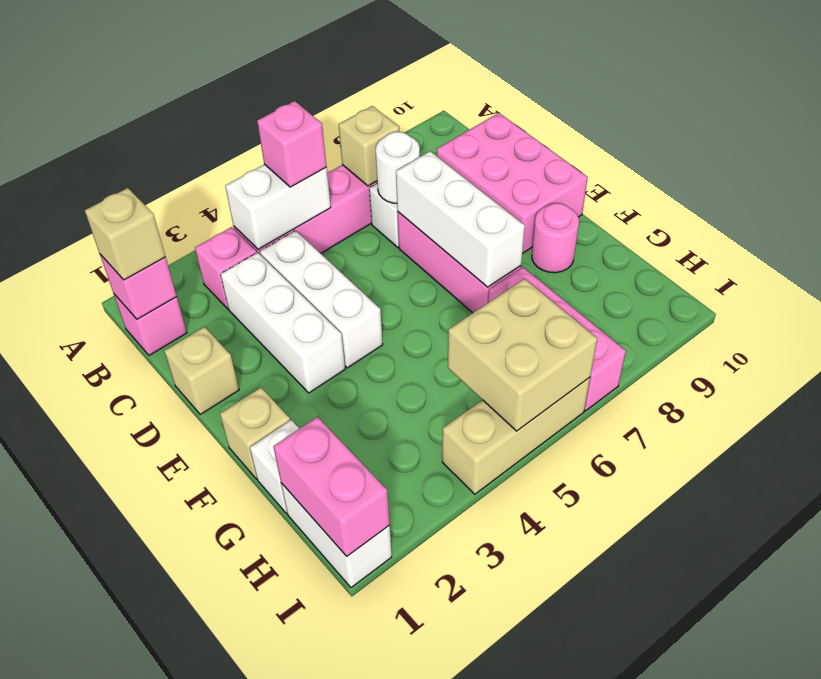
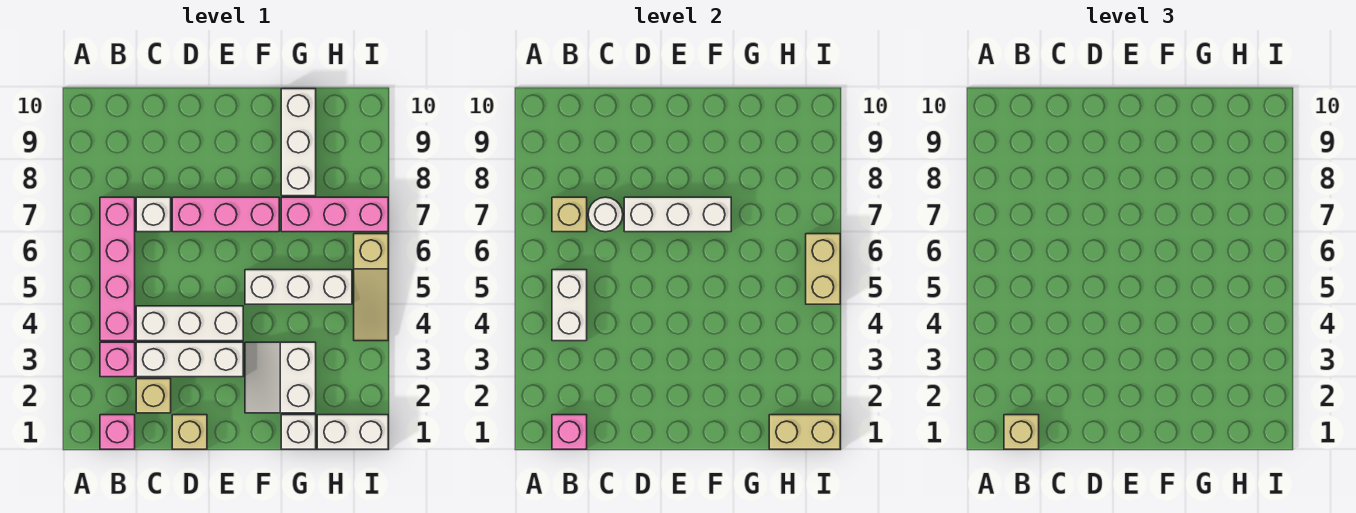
pink brick B5 level 3 -> none
pink brick C9:E10 level 1 -> none
tan brick F1 level 1 -> tan brick C2 level 1
none -> white slope F2:G3 level 1 top G
none -> white brick F5:H5 level 1
pink round brick F9 level 1 -> none
none -> white brick G8:G10 level 1
pink brick H1:I1 level 2 -> tan brick H1:I1 level 2
tan brick H5:I6 level 2 -> tan brick I5:I6 level 2
tan brick I4:I6 level 1 -> tan slope I4:I6 level 1 top 6

